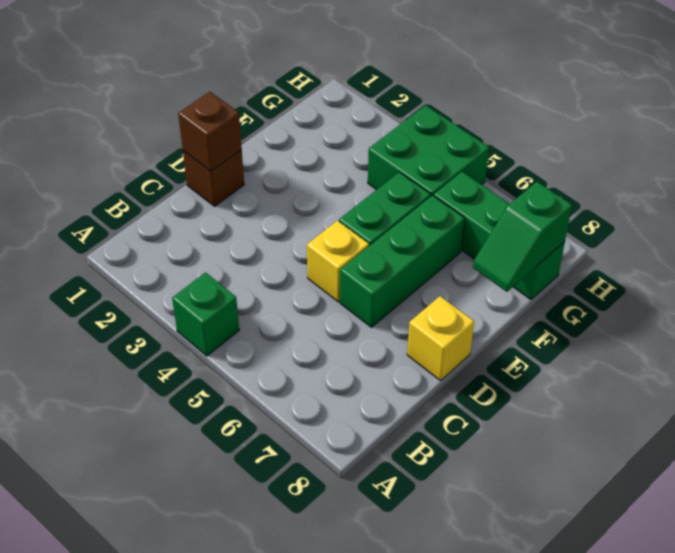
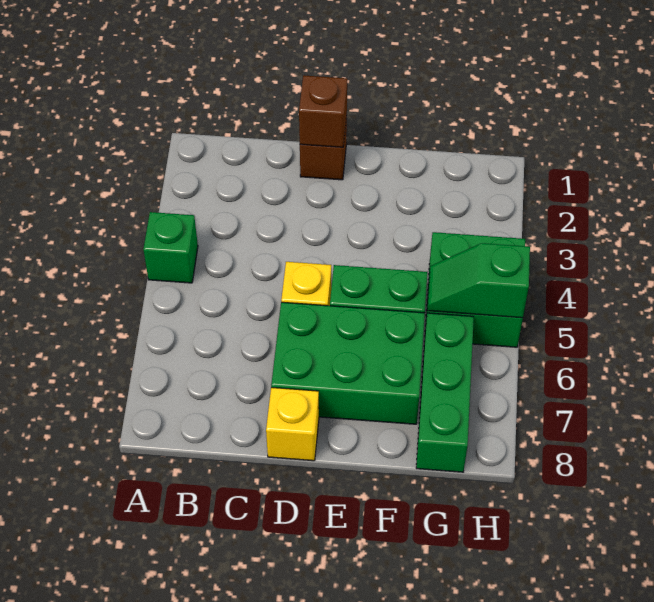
green brick D6:F6 level 1 -> green brick D6:F7 level 1
green slope F8:G8 level 2 top G -> green slope G5:H5 level 2 top H

